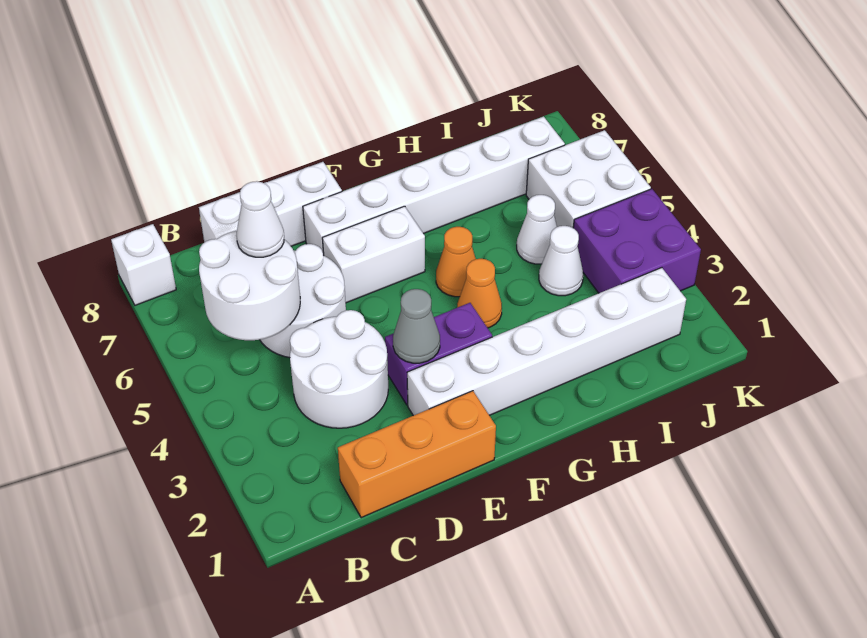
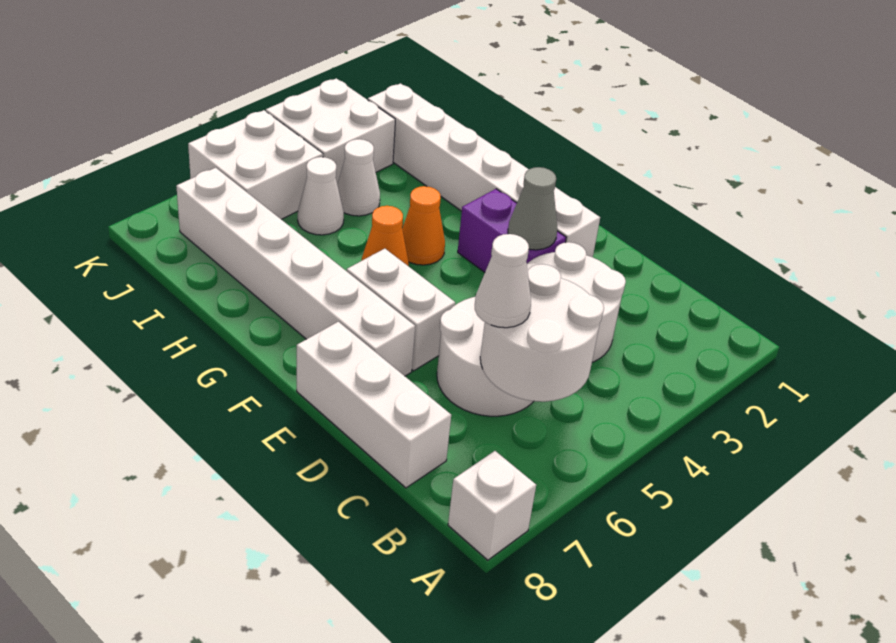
orange brick C1:E1 level 1 -> none
purple brick J3:K4 level 1 -> white brick J3:K4 level 1

